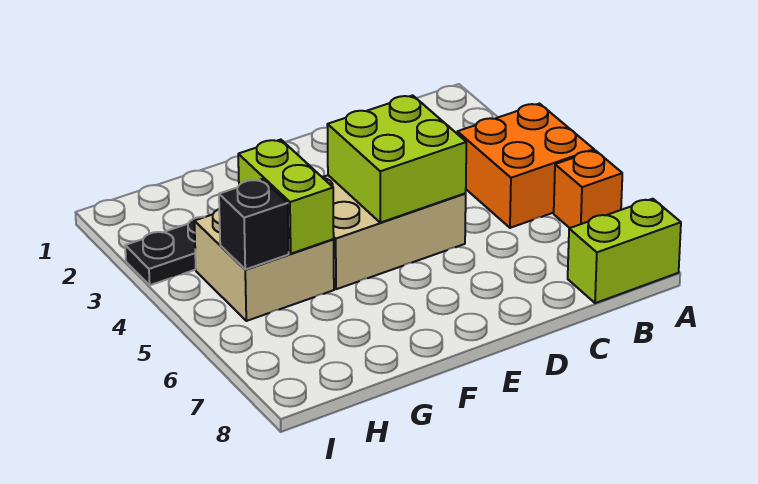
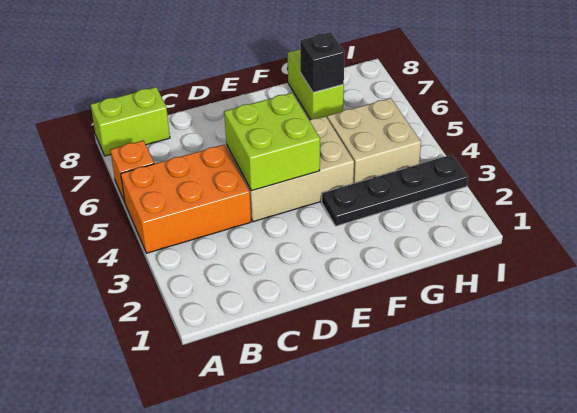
orange brick A4:B5 level 1 -> orange brick A4:C5 level 1
lime brick G4:G5 level 2 -> lime brick G7:G8 level 1
black brick H5 level 2 -> black brick G7 level 2

